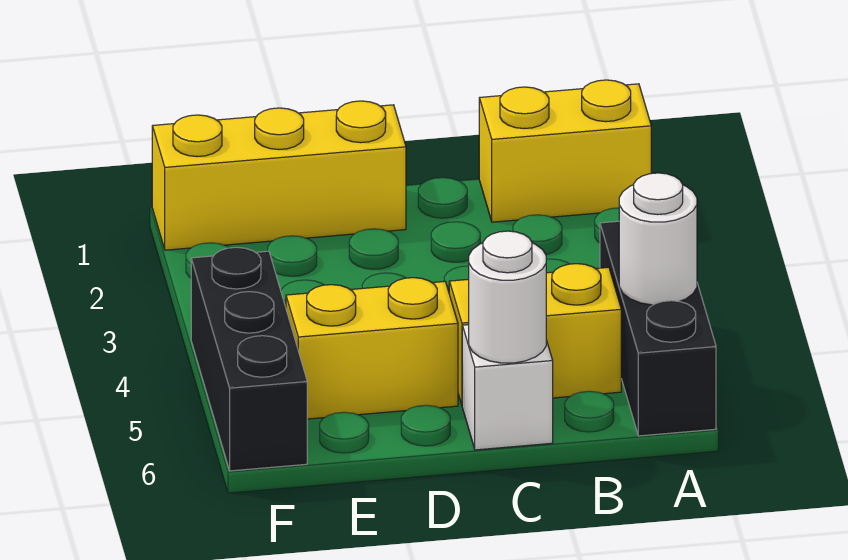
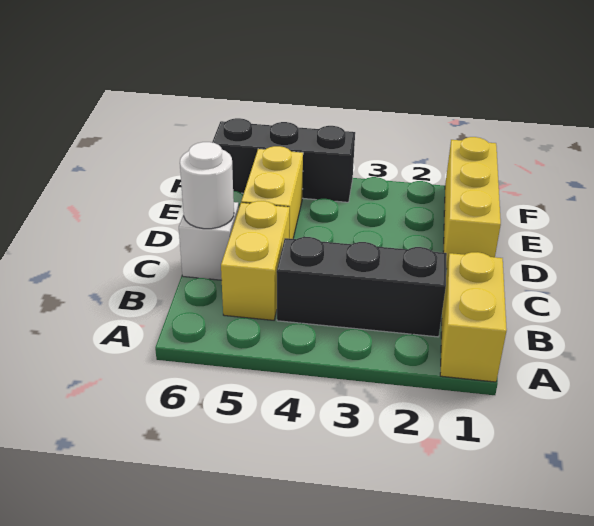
black brick A4:A6 level 1 -> black brick B2:B4 level 1
white round brick A5 level 2 -> none

